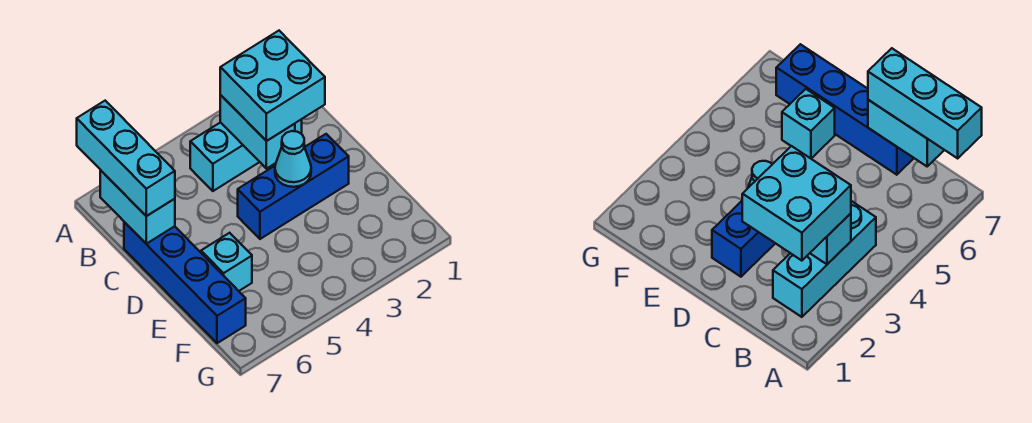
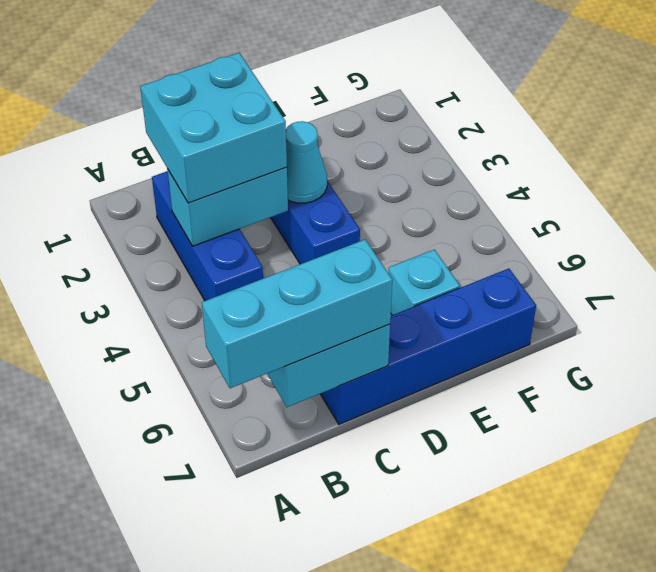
cyan brick B2:B4 level 1 -> blue brick B2:B4 level 1

